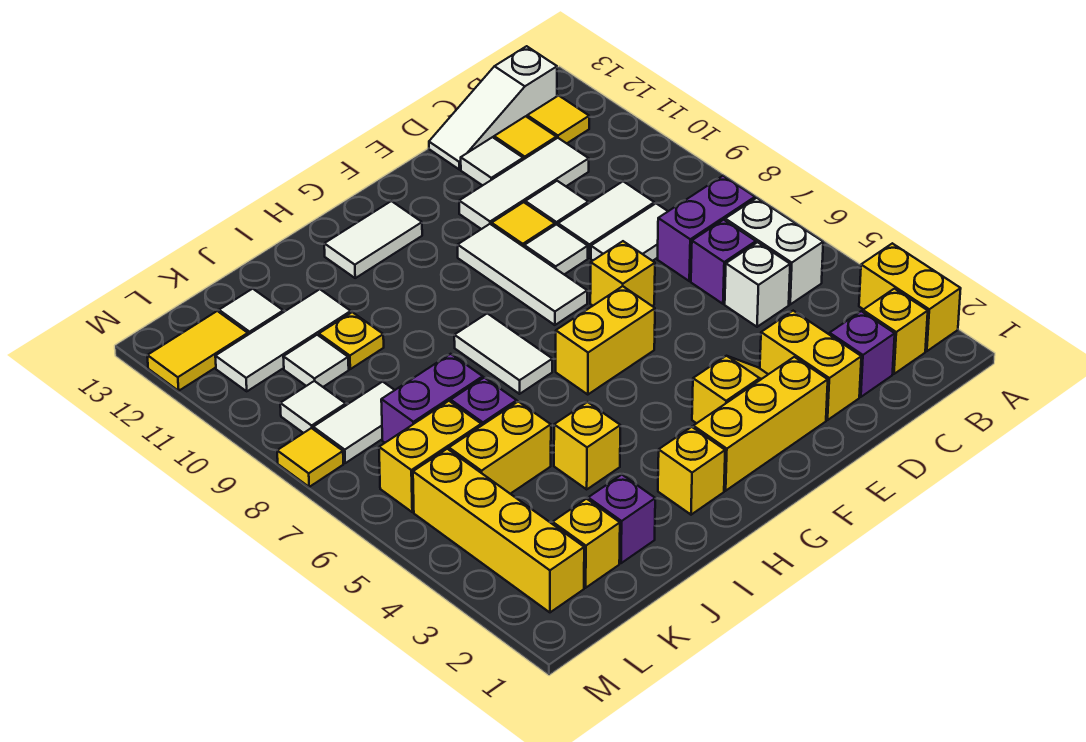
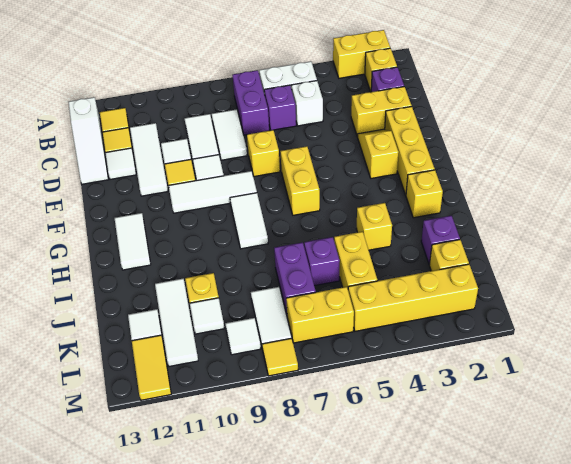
white tile H7:H8 level 1 -> white tile G8:H8 level 1
yellow brick K6:L6 level 1 -> yellow brick L6:L7 level 1

